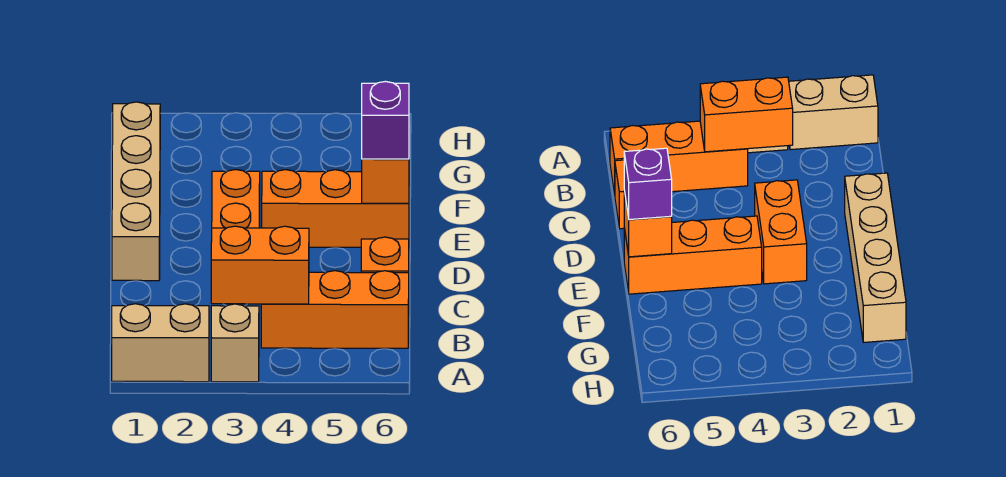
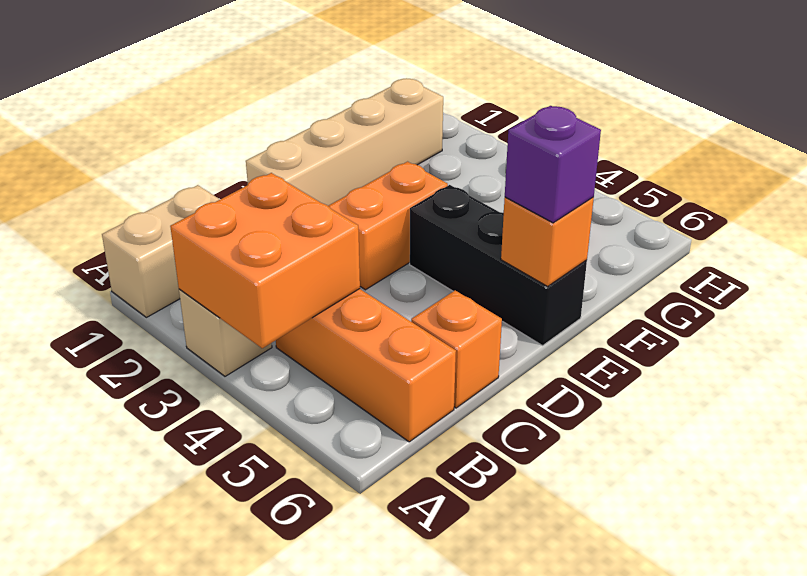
tan brick A1:A2 level 1 -> tan brick A1:B1 level 1
orange brick B3:B4 level 2 -> orange brick A3:B4 level 2
orange brick E4:E6 level 1 -> black brick E4:E6 level 1

